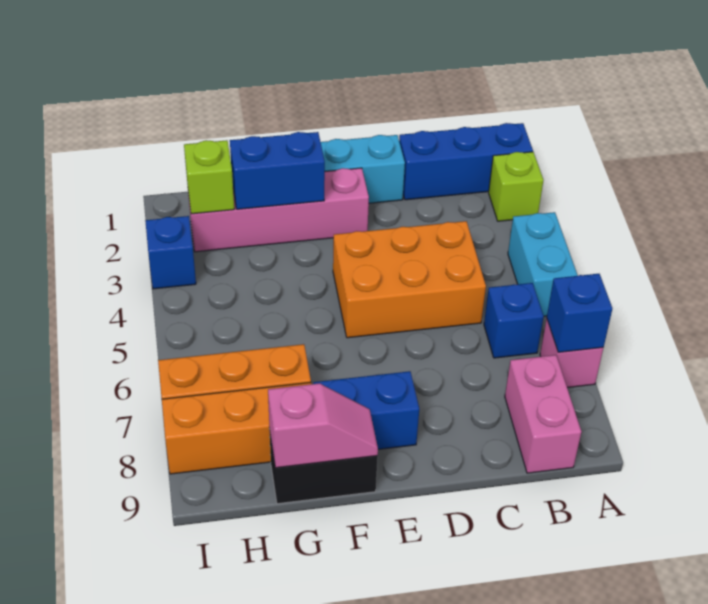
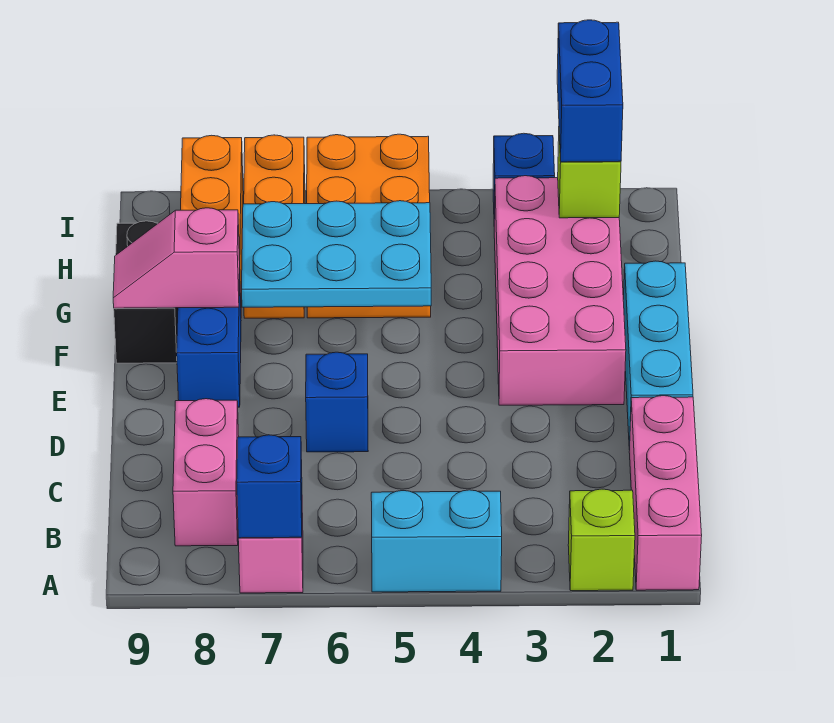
blue brick A1:C1 level 1 -> pink brick A1:C1 level 1
blue brick B6 level 1 -> blue brick D6 level 1
pink brick B8:B9 level 1 -> pink brick B8:C8 level 1
orange brick C4:E5 level 1 -> orange brick G5:I6 level 1
pink brick E2:H2 level 1 -> pink brick E2:H3 level 1
blue brick F2:G2 level 2 -> blue brick H2:I2 level 3
none -> cyan plate F5:G7 level 2
pink slope F9:G9 level 2 top G -> pink slope F8:F9 level 2 top 8

